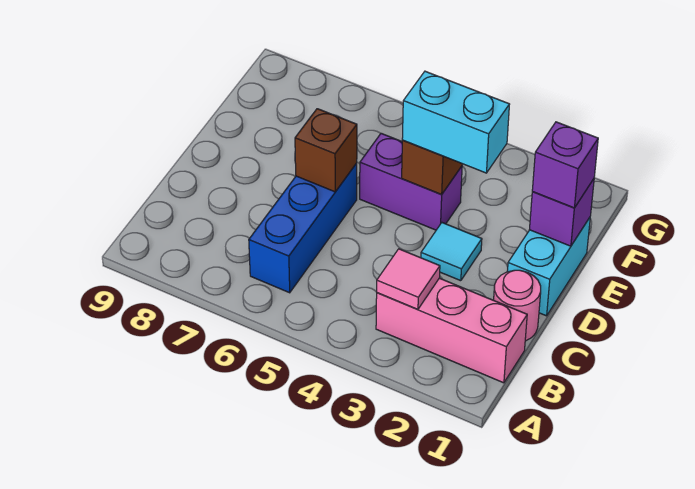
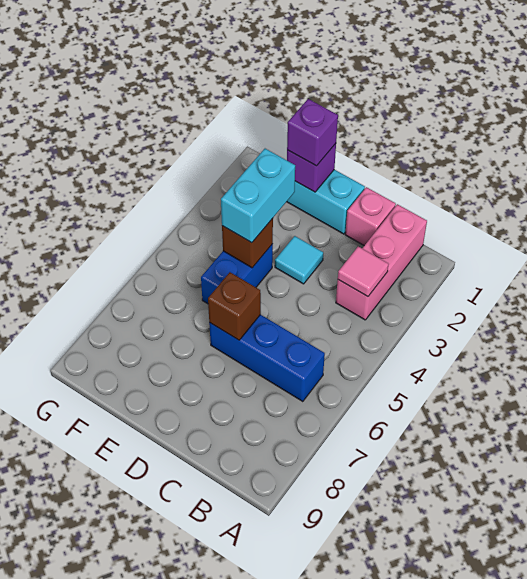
pink round brick C1 level 1 -> pink brick C1 level 1
purple brick E4:E5 level 1 -> blue brick E4:E5 level 1

